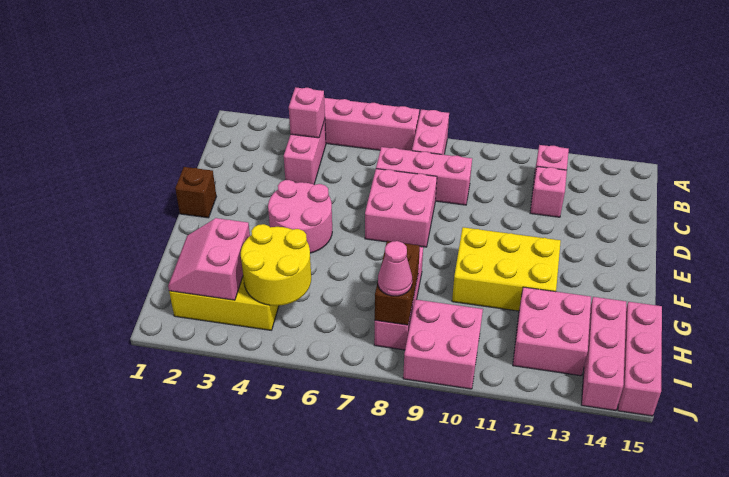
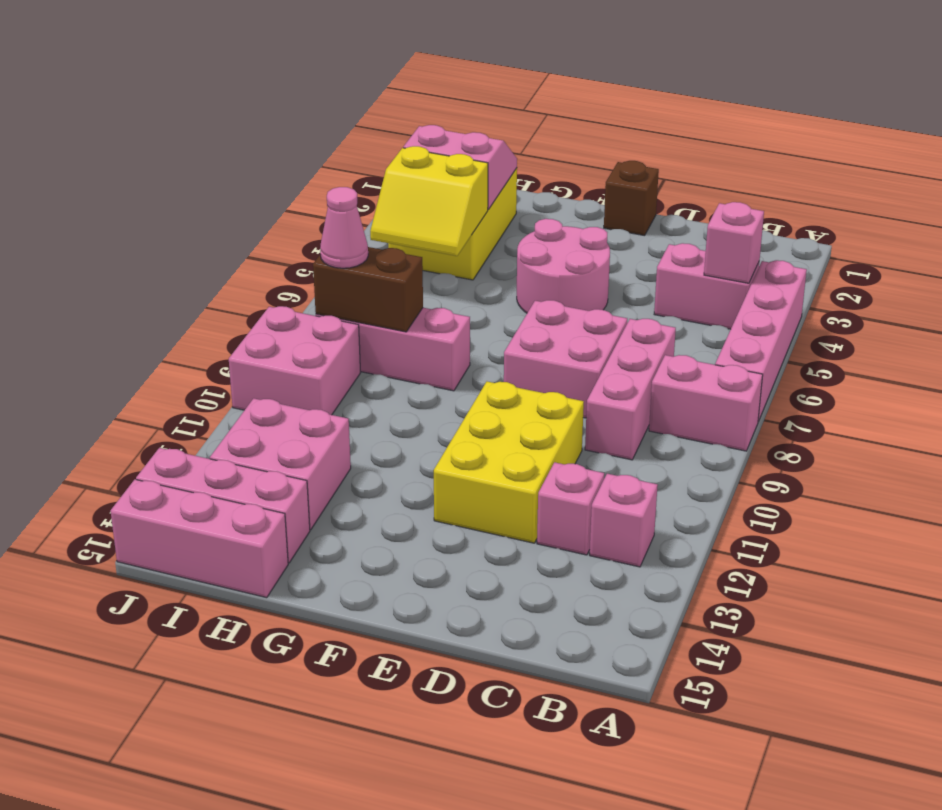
yellow brick F10:G12 level 1 -> yellow brick D10:E12 level 1
yellow round brick H4:I5 level 2 -> yellow slope H4:I5 level 2 top 4

